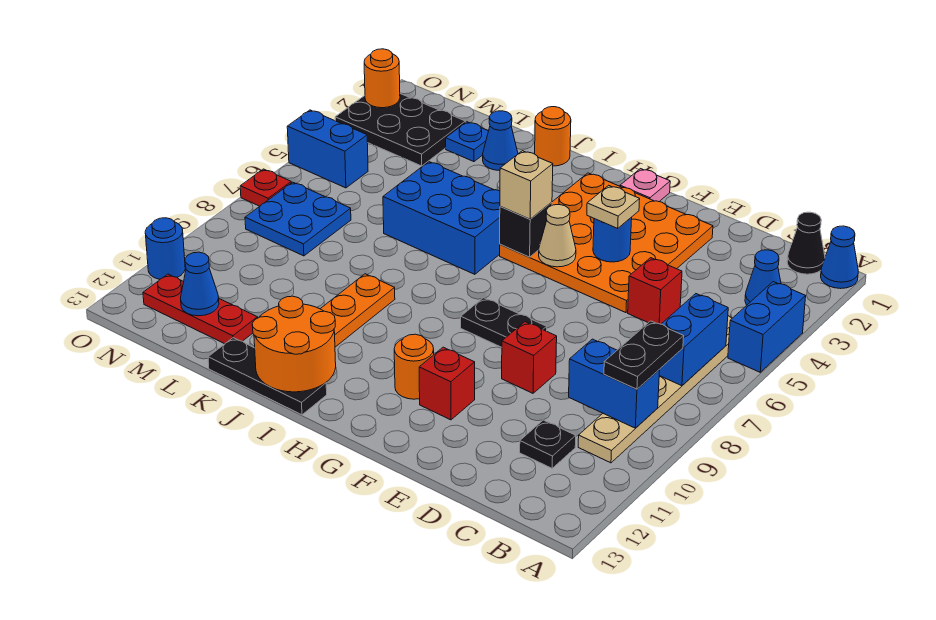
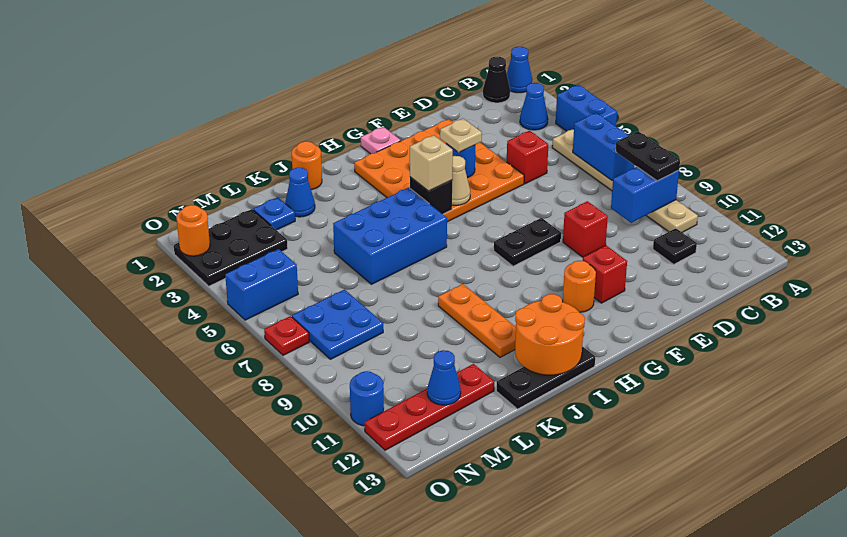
red plate L12:N12 level 1 -> red plate L12:O12 level 1

